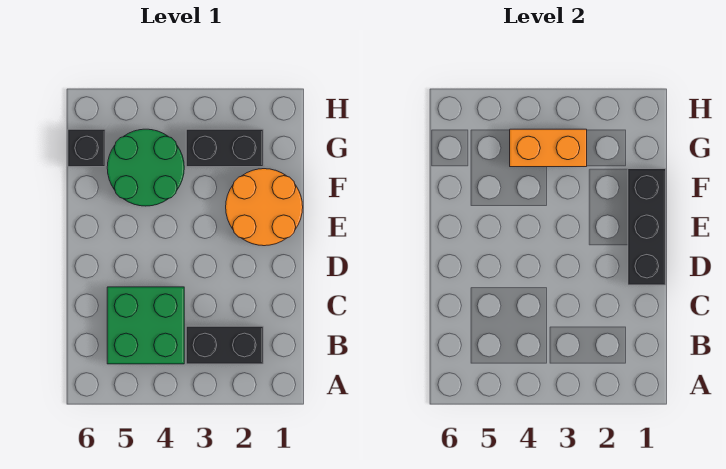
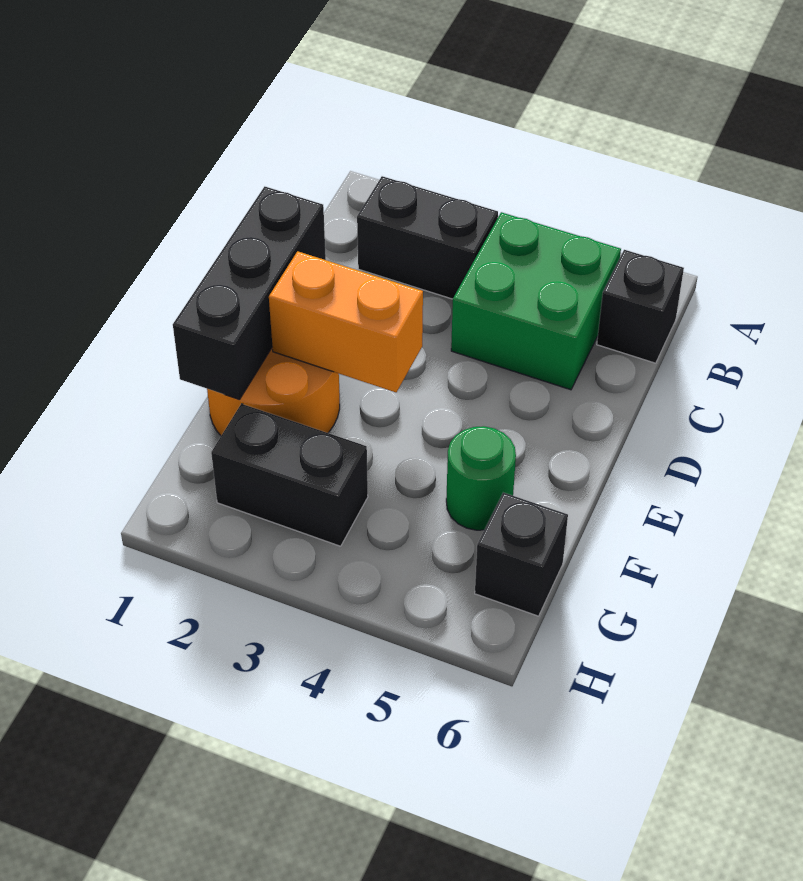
none -> black brick B6 level 1
green round brick F4:G5 level 1 -> green round brick F5 level 1
orange brick G3:G4 level 2 -> orange brick E2:E3 level 2

